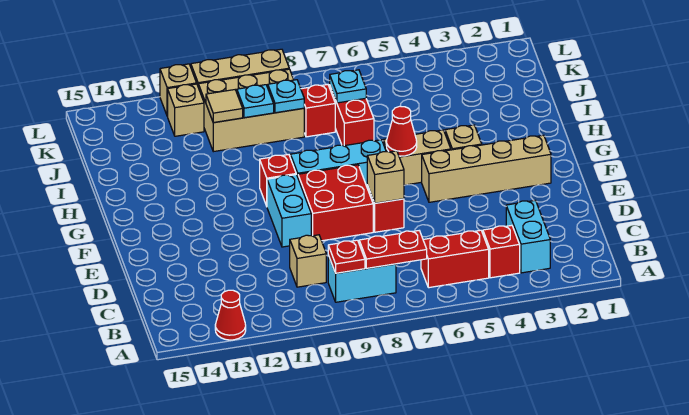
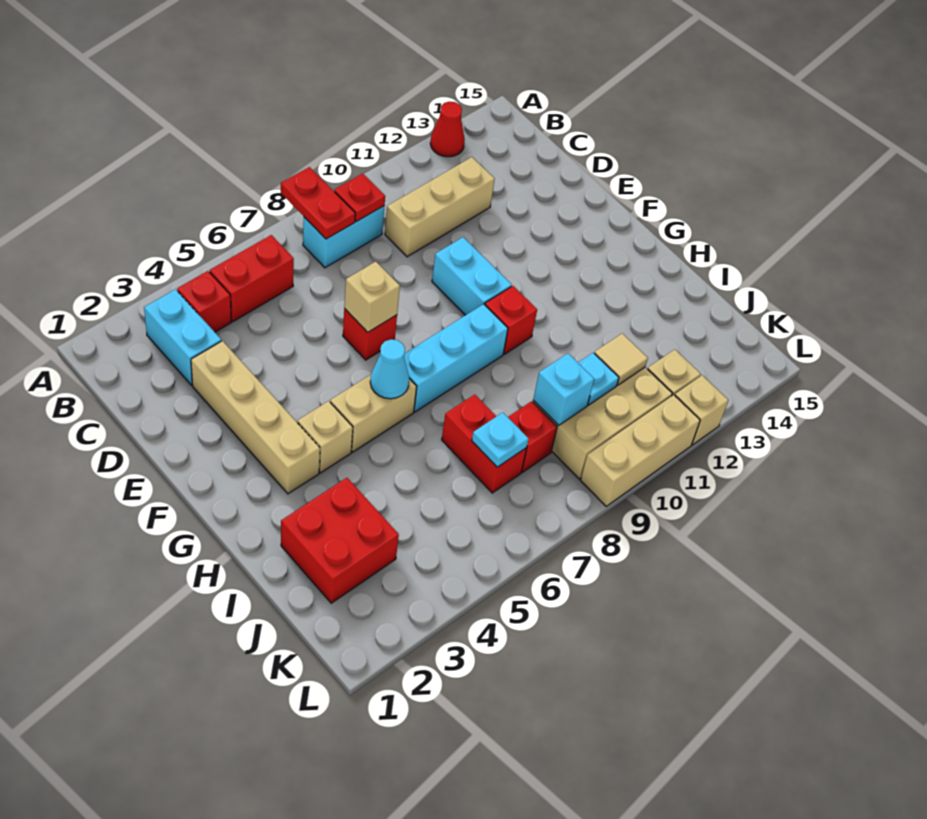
red plate B7:B8 level 2 -> red plate A8:B8 level 2
tan brick C10 level 1 -> tan brick C10:C12 level 1
red brick E8:F9 level 1 -> red brick I2:J3 level 1
tan brick F2:F5 level 1 -> tan brick D3:G3 level 1
red cone G6 level 2 -> cyan cone G6 level 2
cyan plate J9 level 2 -> cyan brick J9 level 2

